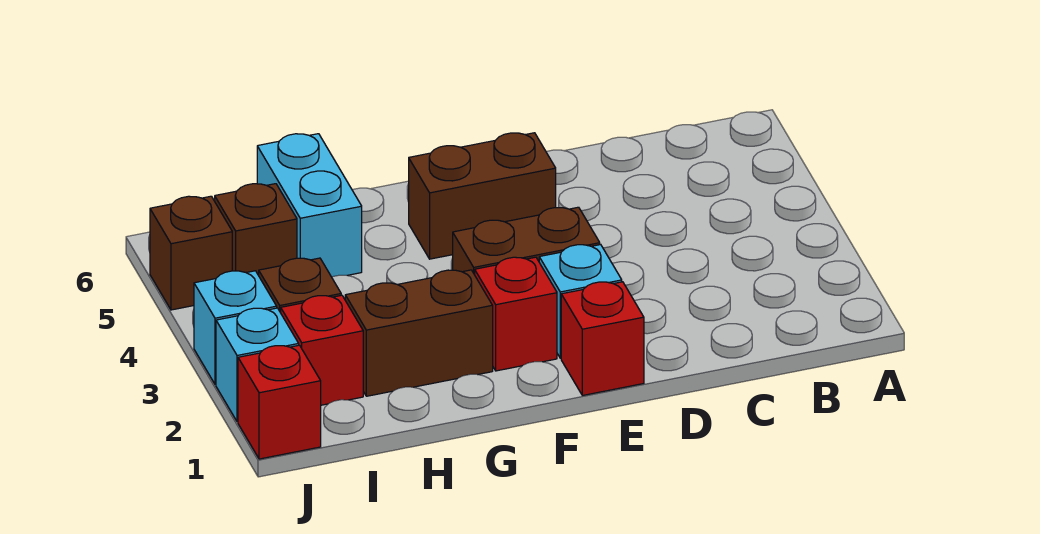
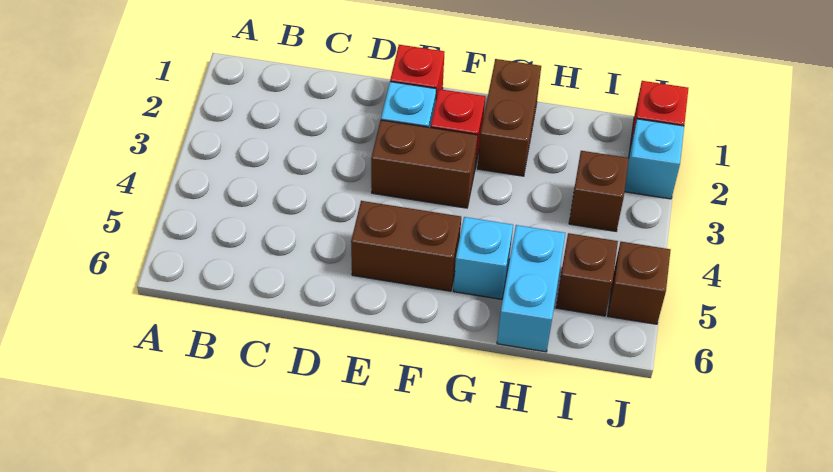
brown brick G2:H2 level 1 -> brown brick G1:G2 level 1
red brick I2 level 1 -> none
cyan brick J3 level 1 -> cyan brick G5 level 1

